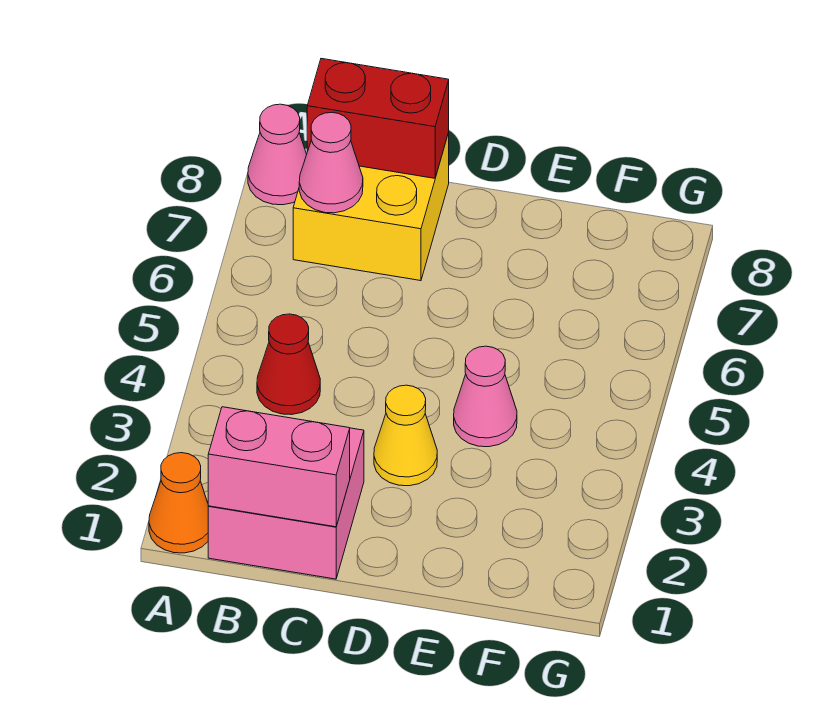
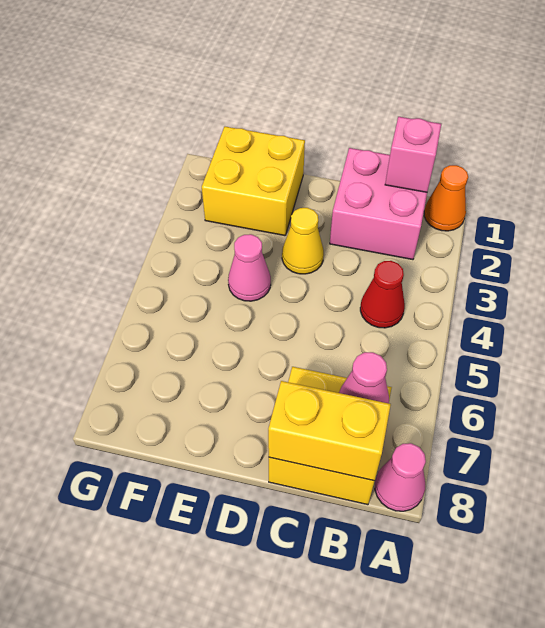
pink brick B1:C1 level 2 -> pink brick B1 level 2
red brick B8:C8 level 2 -> yellow brick B8:C8 level 2
none -> yellow brick E1:F2 level 1

